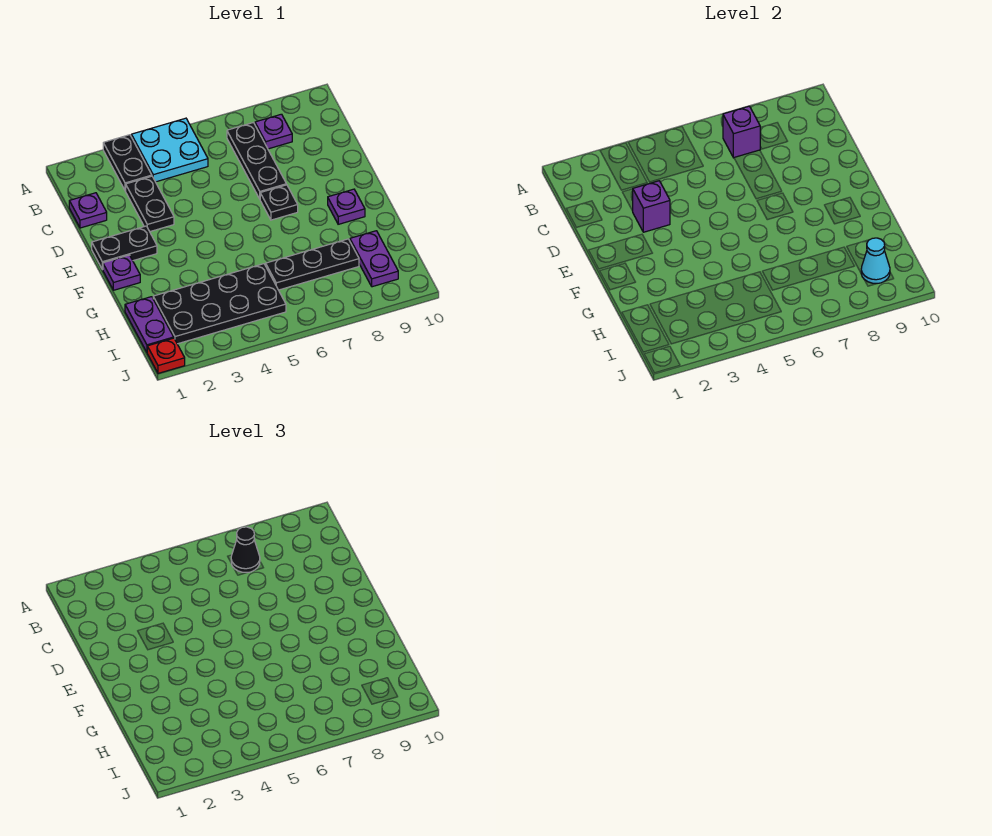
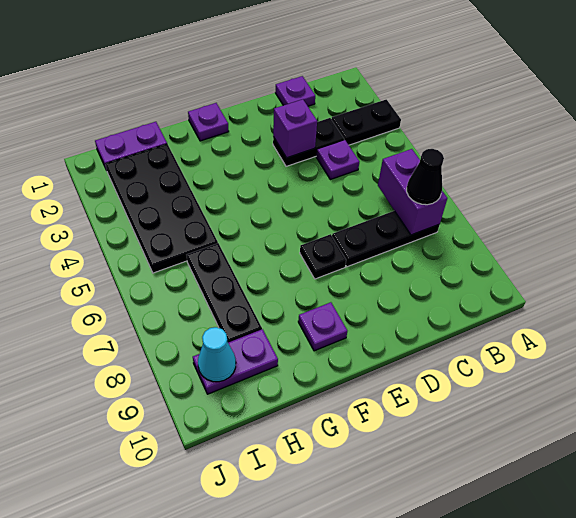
cyan plate A4:B5 level 1 -> none
purple brick B7 level 2 -> purple brick B6:B7 level 2
purple plate B8 level 1 -> purple plate C4 level 1
black plate E1:E2 level 1 -> none
red plate J1 level 1 -> none

